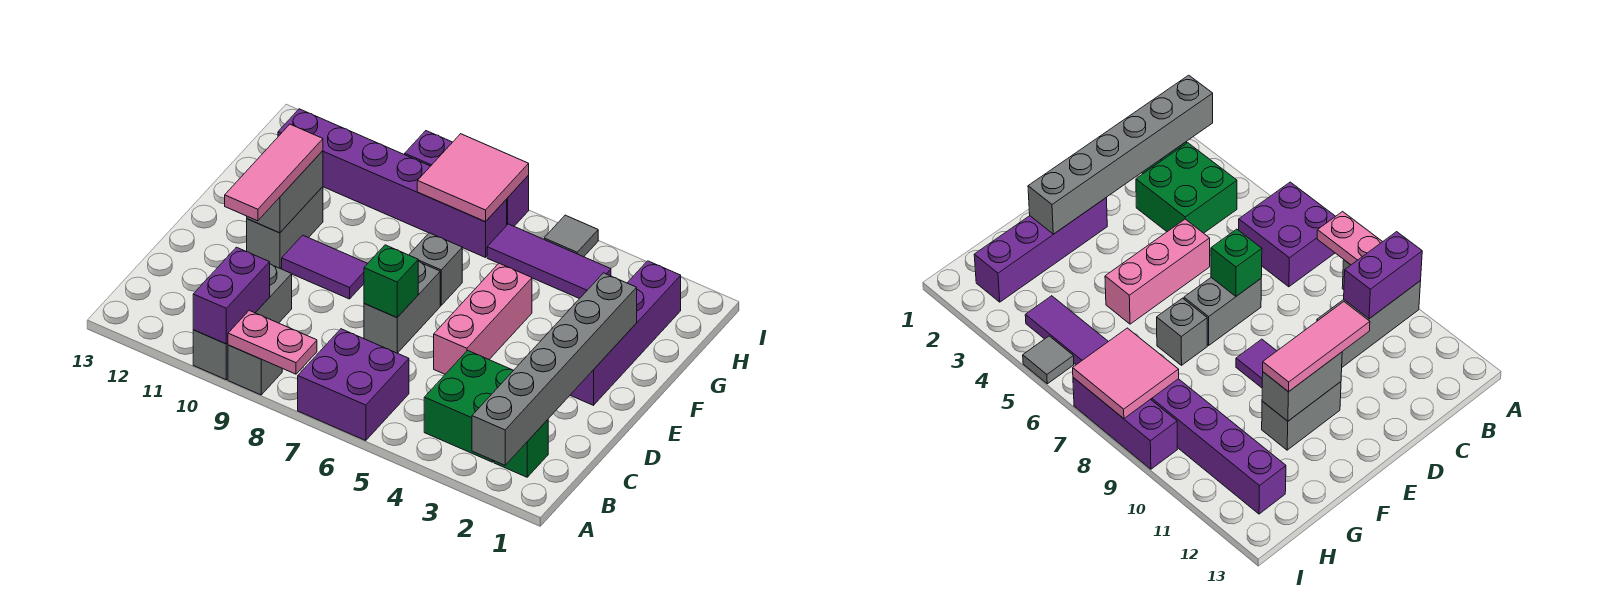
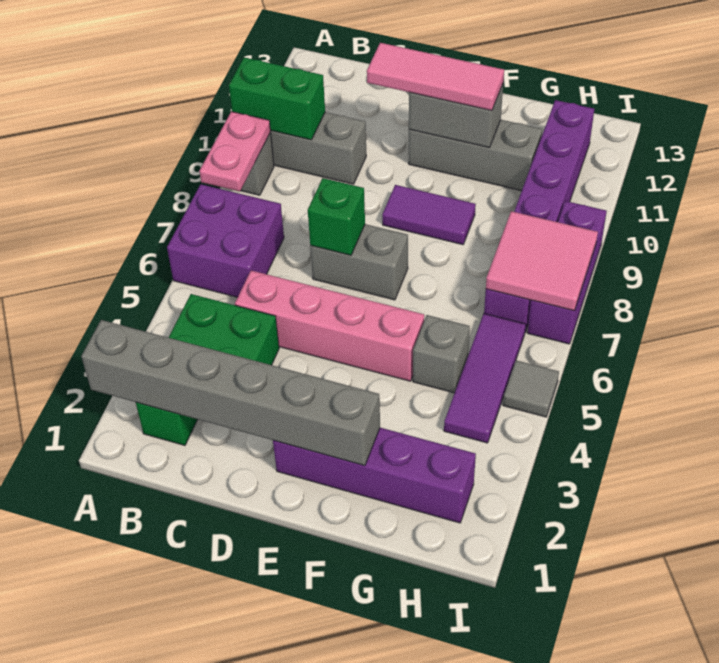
purple brick A10:B10 level 2 -> green brick A10:B10 level 2
pink brick D5:F5 level 1 -> pink brick C5:F5 level 1
purple tile E9:E10 level 1 -> purple tile E9:F9 level 1
grey brick E11:F11 level 1 -> grey brick E11:G11 level 1
grey brick F7 level 1 -> grey brick G5 level 1

